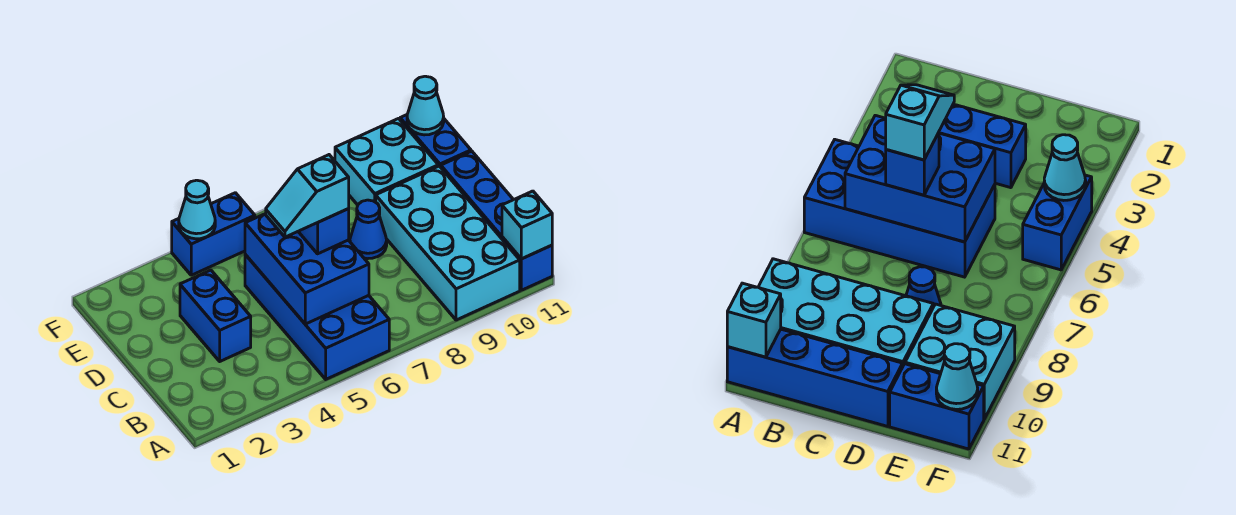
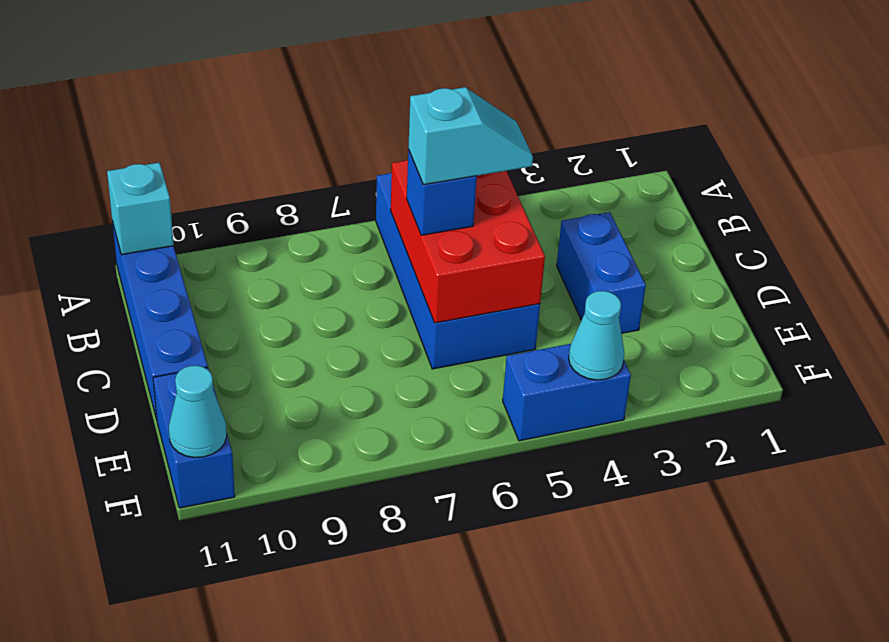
cyan brick A9:D10 level 1 -> none
blue brick B5:D6 level 2 -> red brick B5:D6 level 2
blue cone D8 level 1 -> none
cyan brick E9:F10 level 1 -> none

